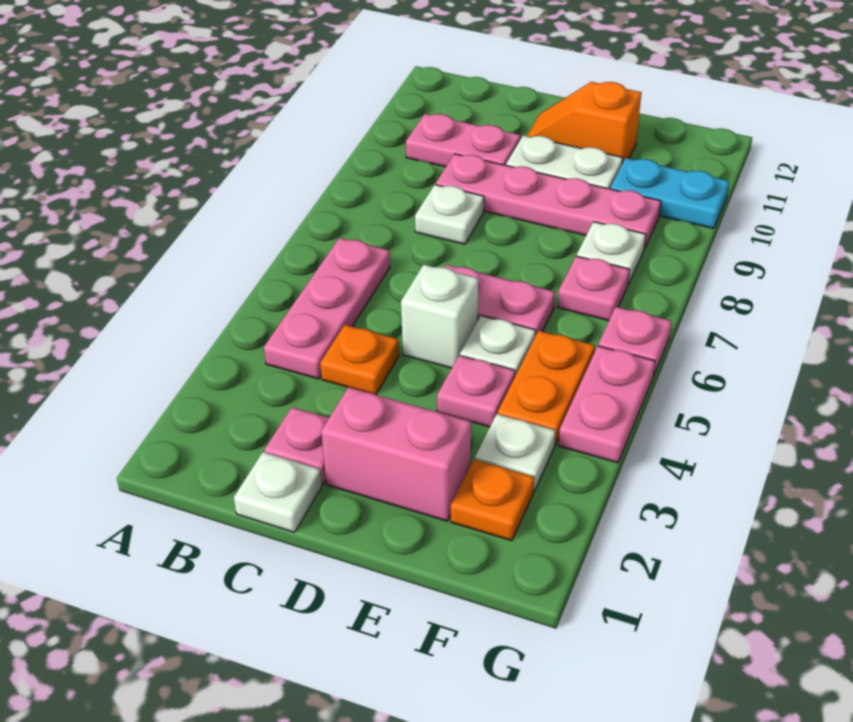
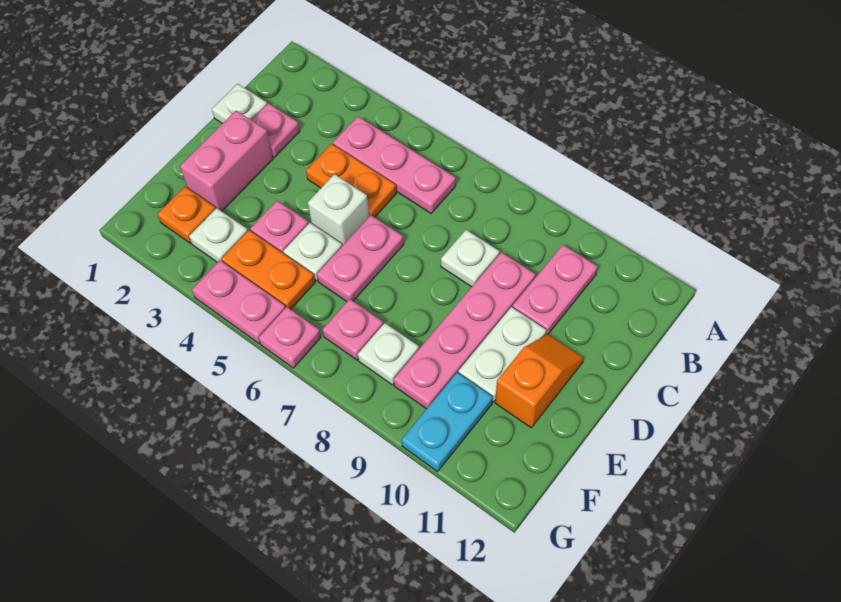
orange plate C4 level 1 -> orange plate C4:C5 level 1

